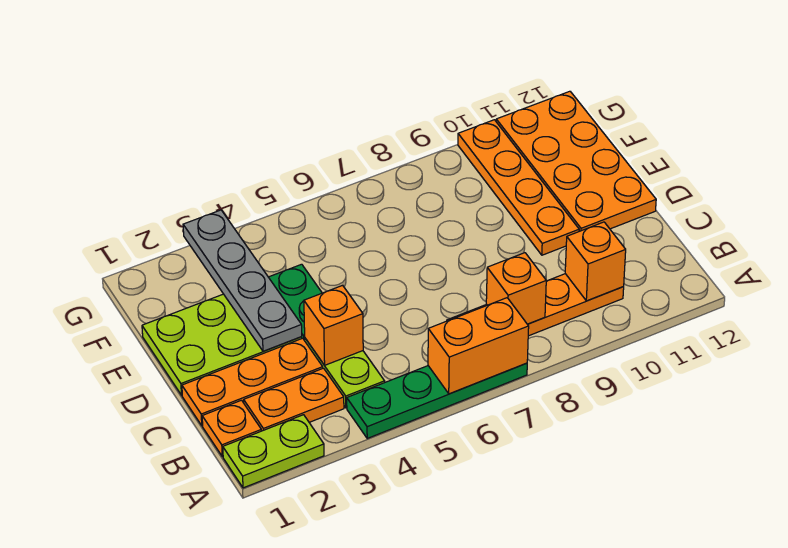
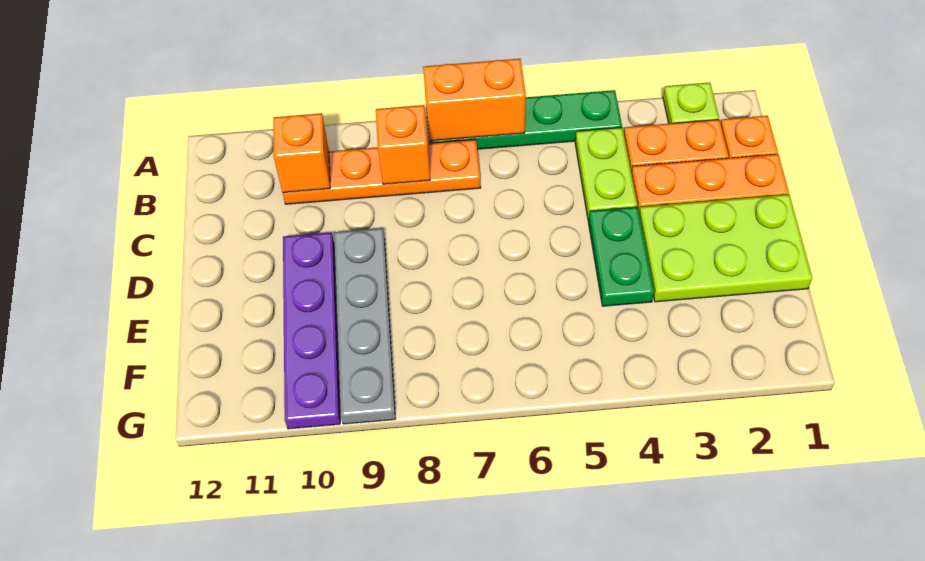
lime plate A1:A2 level 1 -> lime plate A2 level 1
orange brick C4 level 2 -> none
grey plate D3:G3 level 2 -> grey plate D9:G9 level 1
orange plate D10:G10 level 1 -> purple plate D10:G10 level 1
orange plate D11:G12 level 1 -> none

